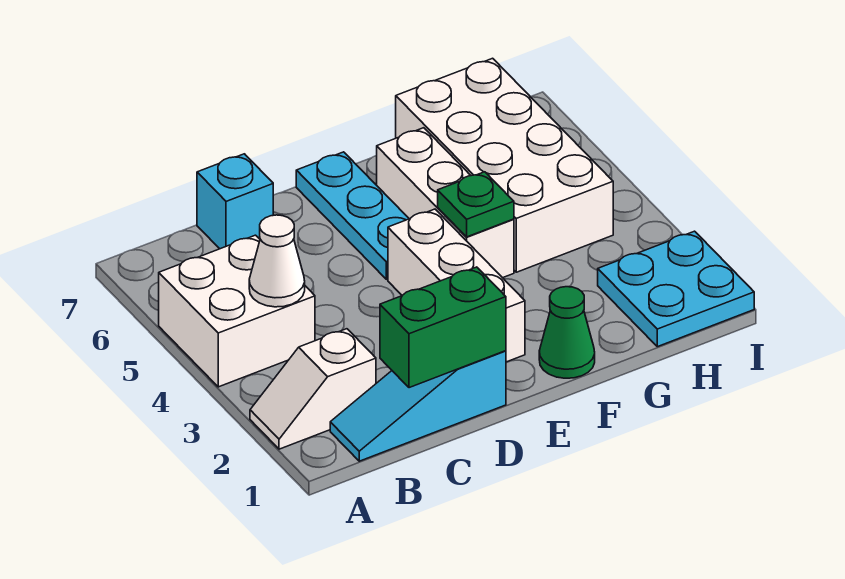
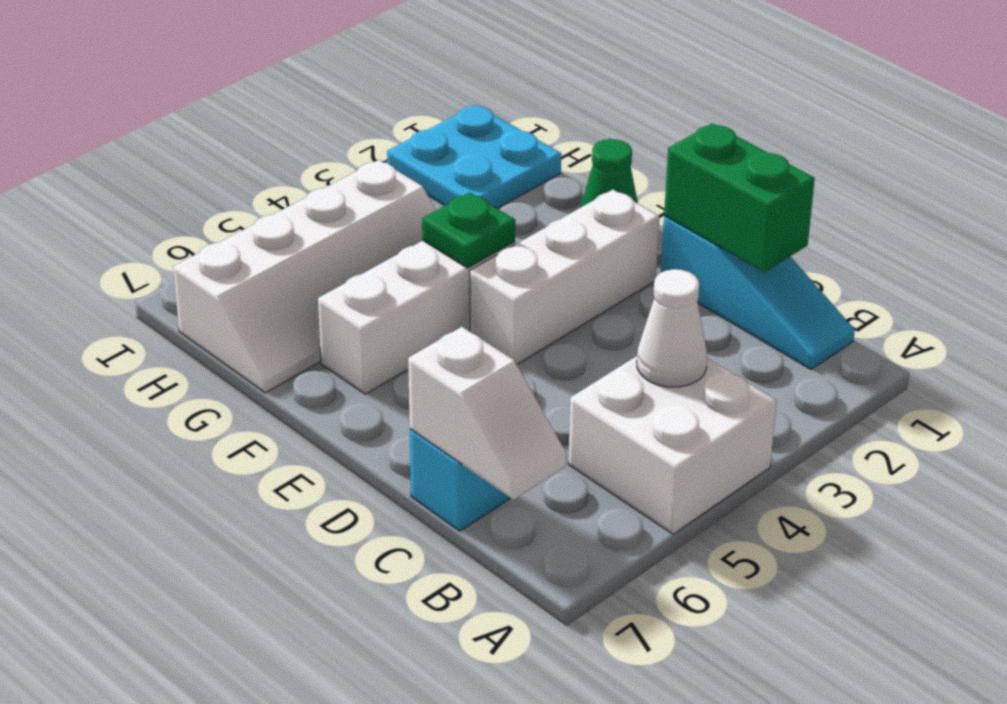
white slope A2:B2 level 1 top B -> white slope B7:C7 level 2 top C
cyan plate E5:E7 level 1 -> none
white brick G4:H7 level 1 -> white slope G4:H7 level 1 top H

